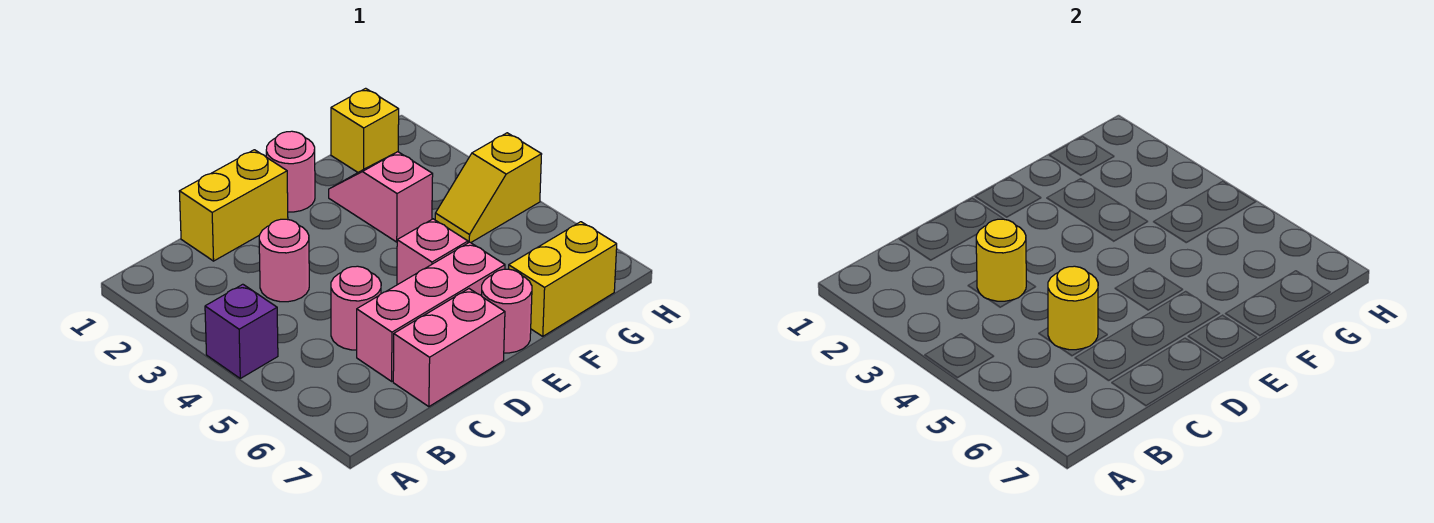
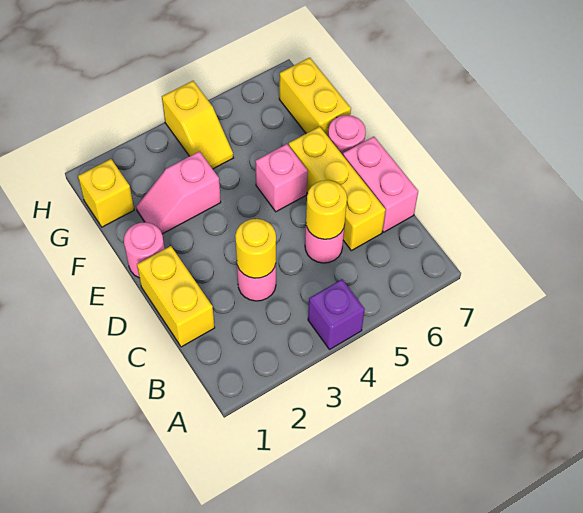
pink brick C6:E6 level 1 -> yellow brick C6:E6 level 1

